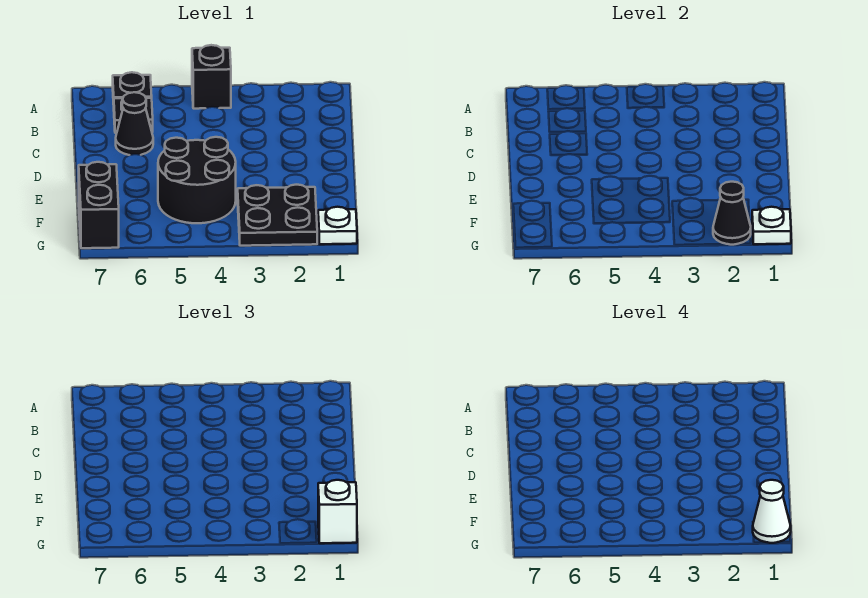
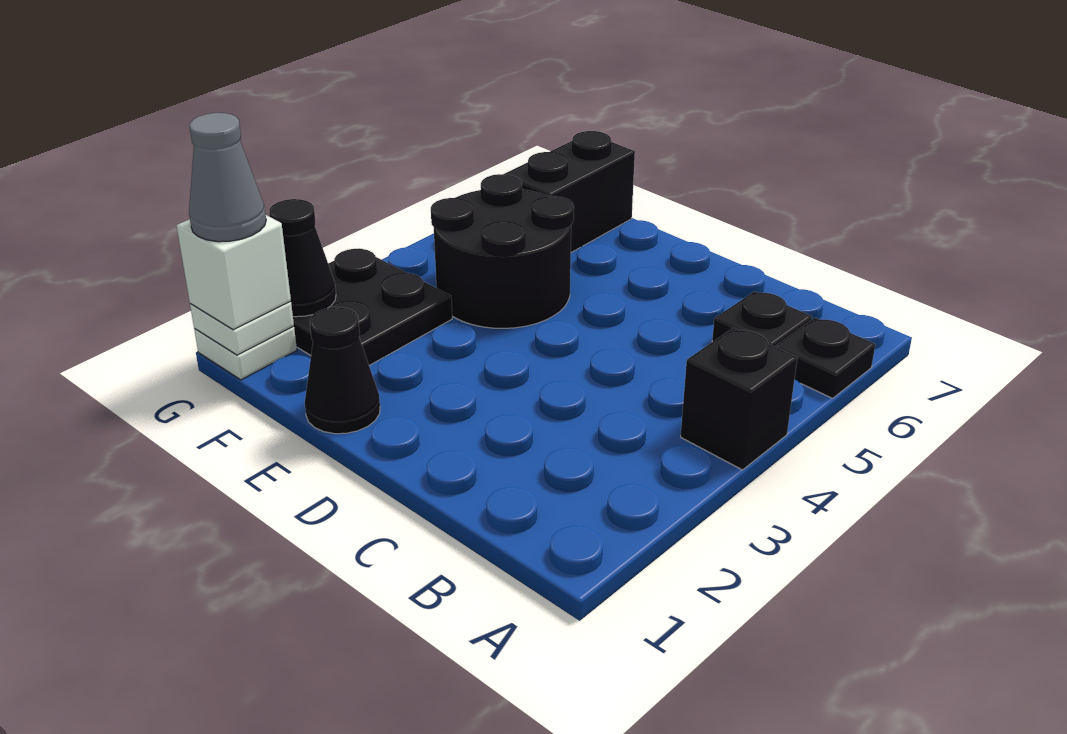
black cone C6 level 1 -> black cone E1 level 1
black brick F7:G7 level 1 -> black brick F6:F7 level 1
white cone G1 level 4 -> grey cone G1 level 4

